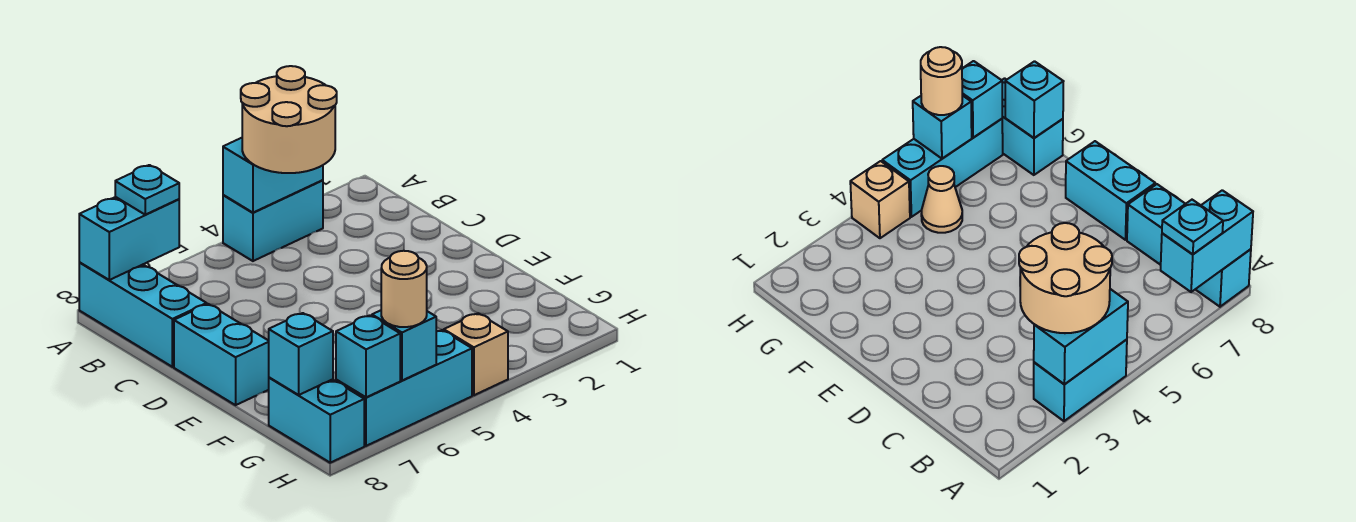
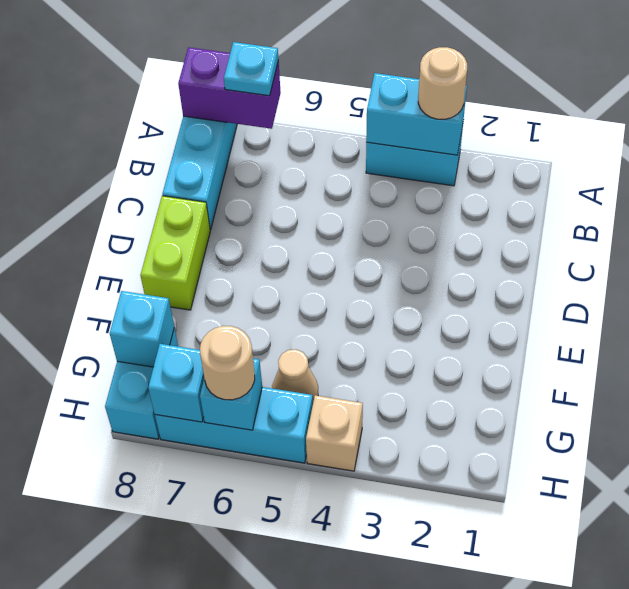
tan round brick A3:B4 level 3 -> tan round brick A3 level 3
cyan brick A7:A8 level 2 -> purple brick A7:A8 level 2
cyan brick D8:E8 level 1 -> lime brick D8:E8 level 1

